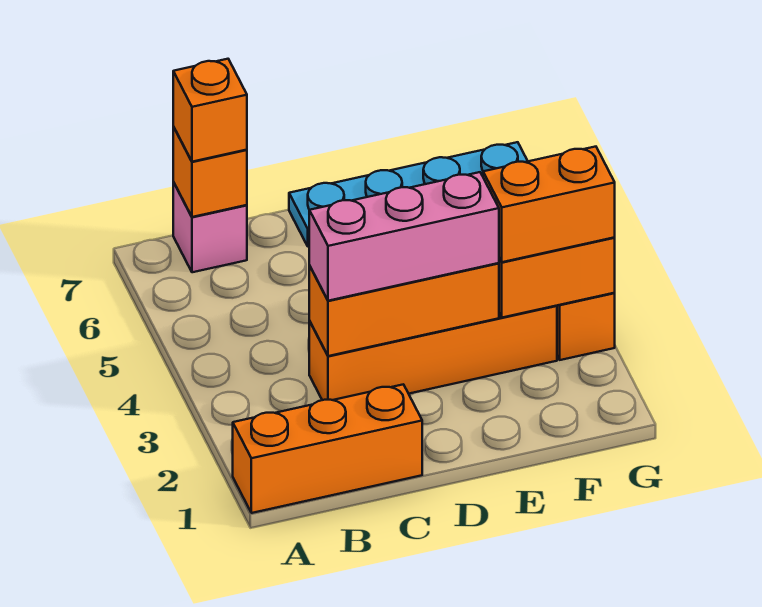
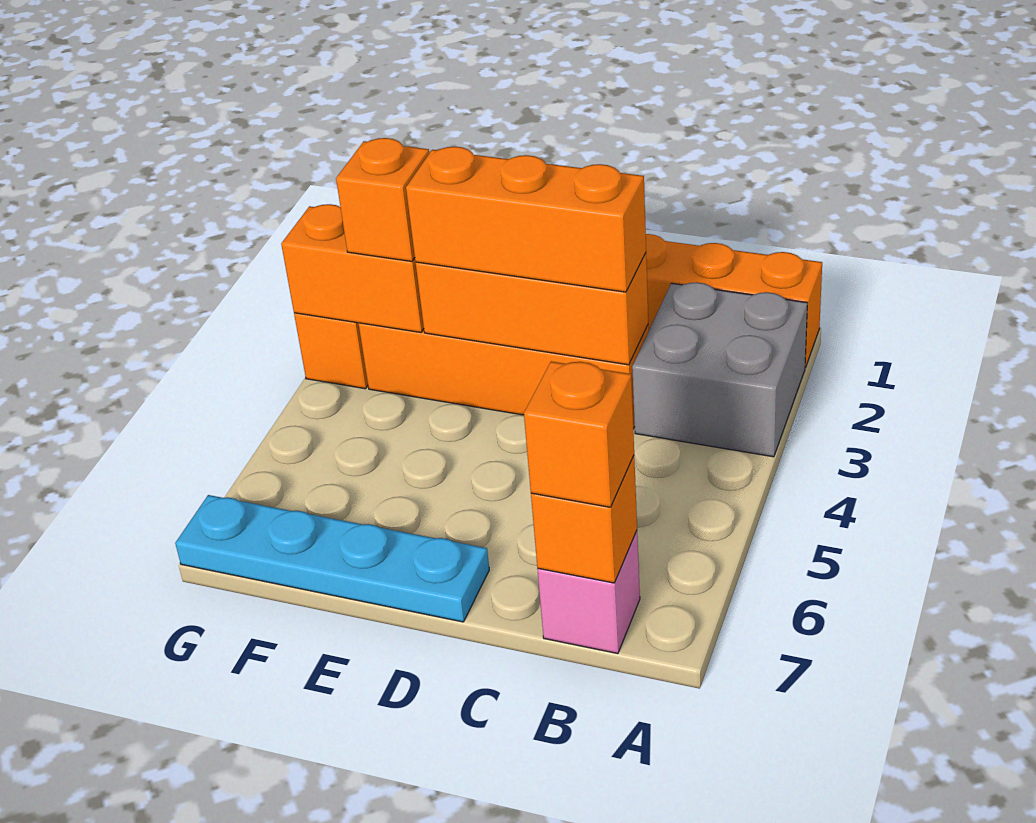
none -> grey brick A2:B3 level 1
pink brick C3:E3 level 3 -> orange brick C3:E3 level 3
orange brick F3:G3 level 3 -> orange brick F3 level 3

